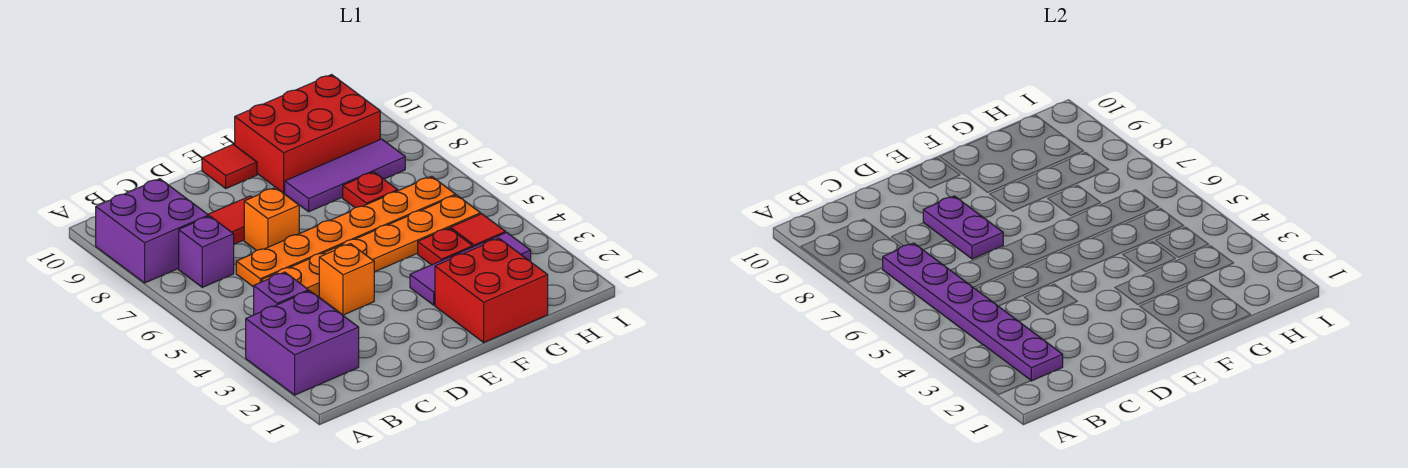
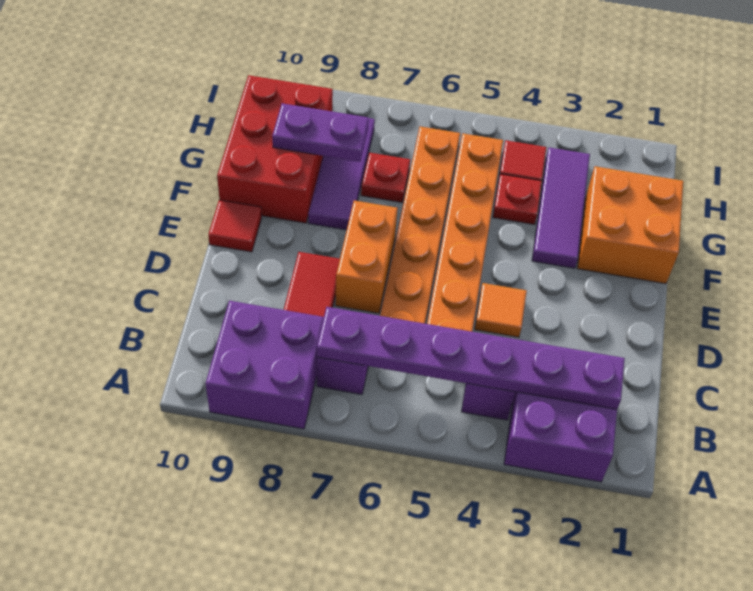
orange brick D4 level 1 -> orange tile D4 level 1
orange brick D7 level 1 -> orange brick D7:E7 level 1
purple plate D7:D8 level 2 -> purple plate G8:G9 level 2
red brick F1:G2 level 1 -> orange brick F1:G2 level 1

